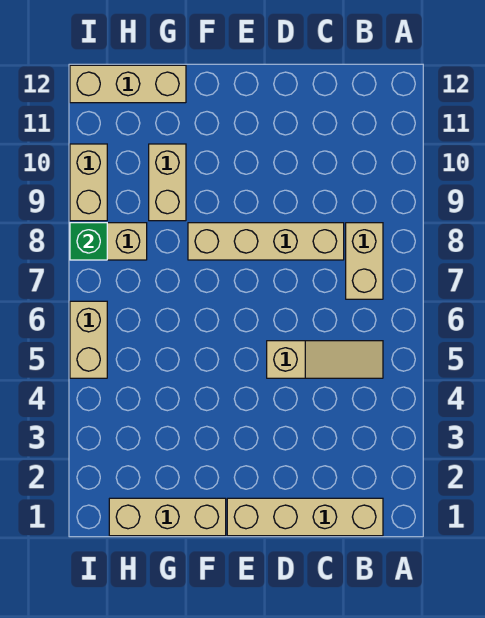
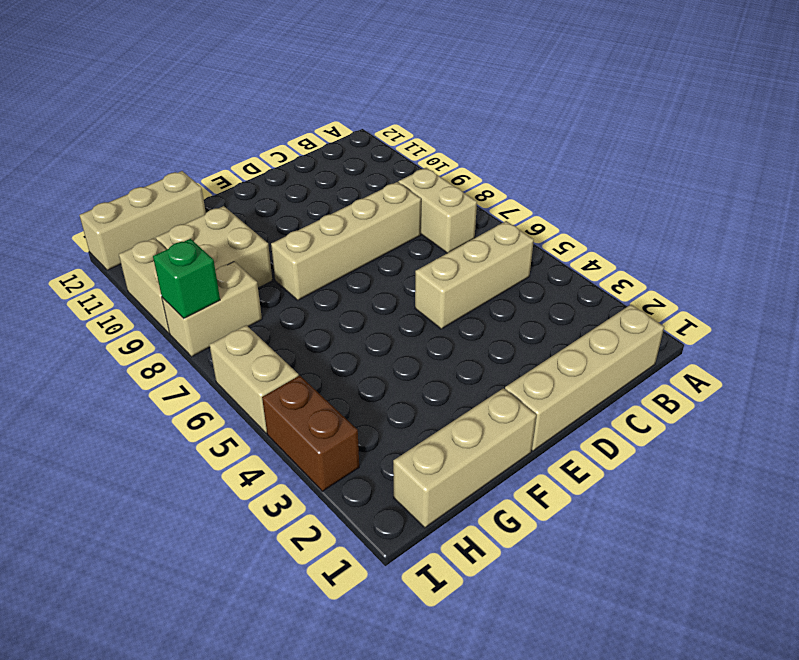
tan slope B5:D5 level 1 top D -> tan brick B5:D5 level 1
tan brick G9:G10 level 1 -> tan brick G9:H10 level 1
none -> brown brick I3:I4 level 1

